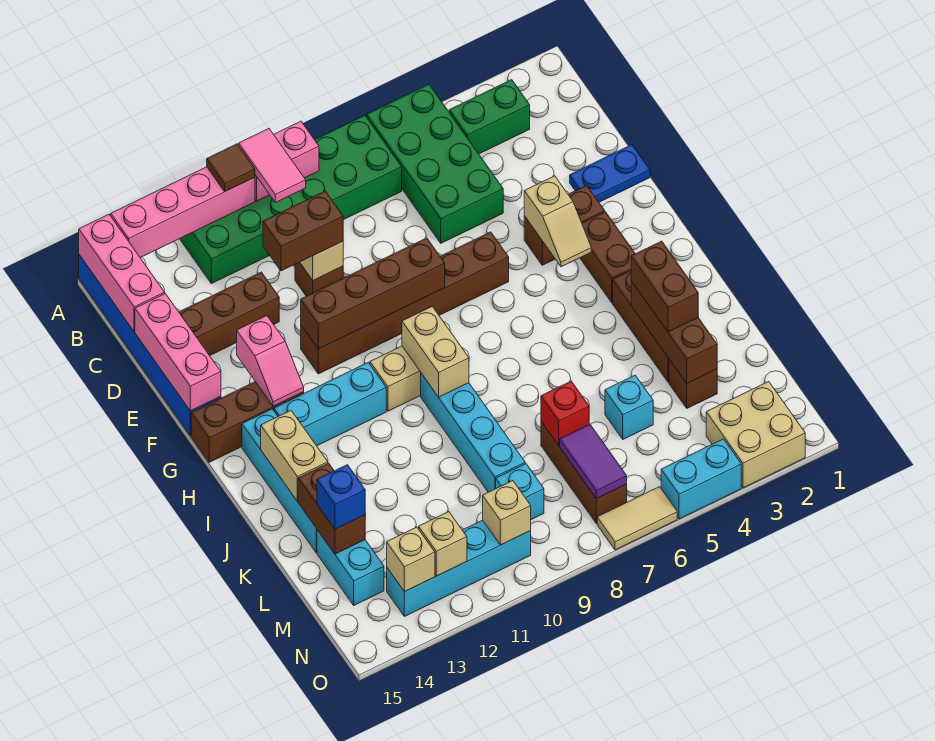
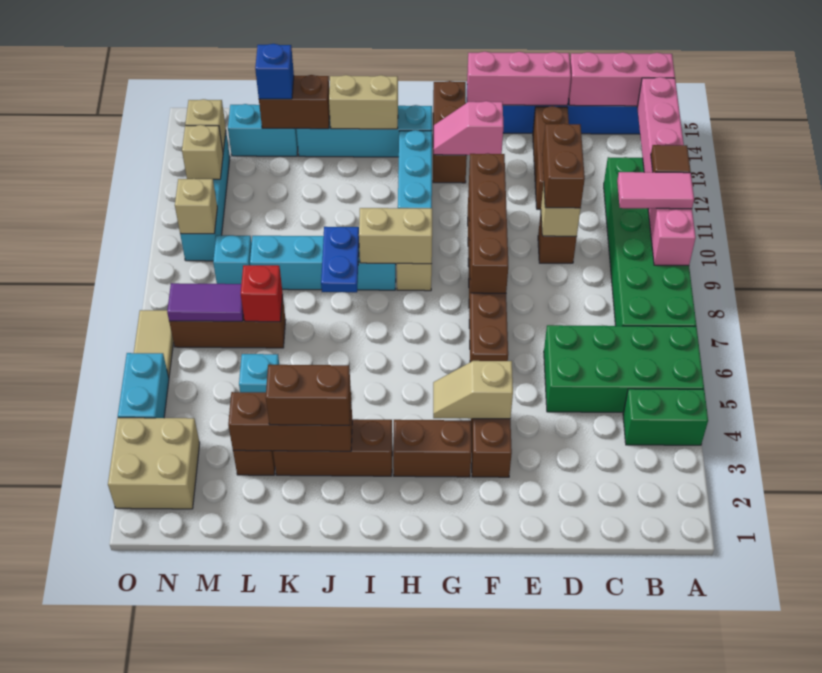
green brick B3:B4 level 1 -> green brick A4:B4 level 1
blue plate E1:E2 level 1 -> blue plate J8:J9 level 2

